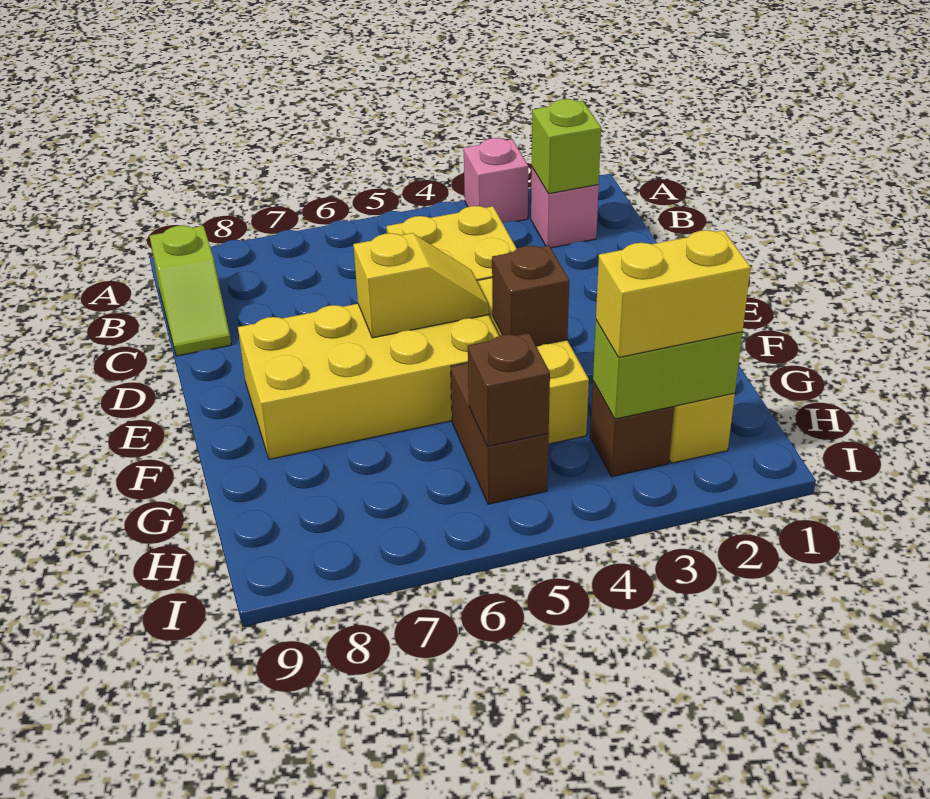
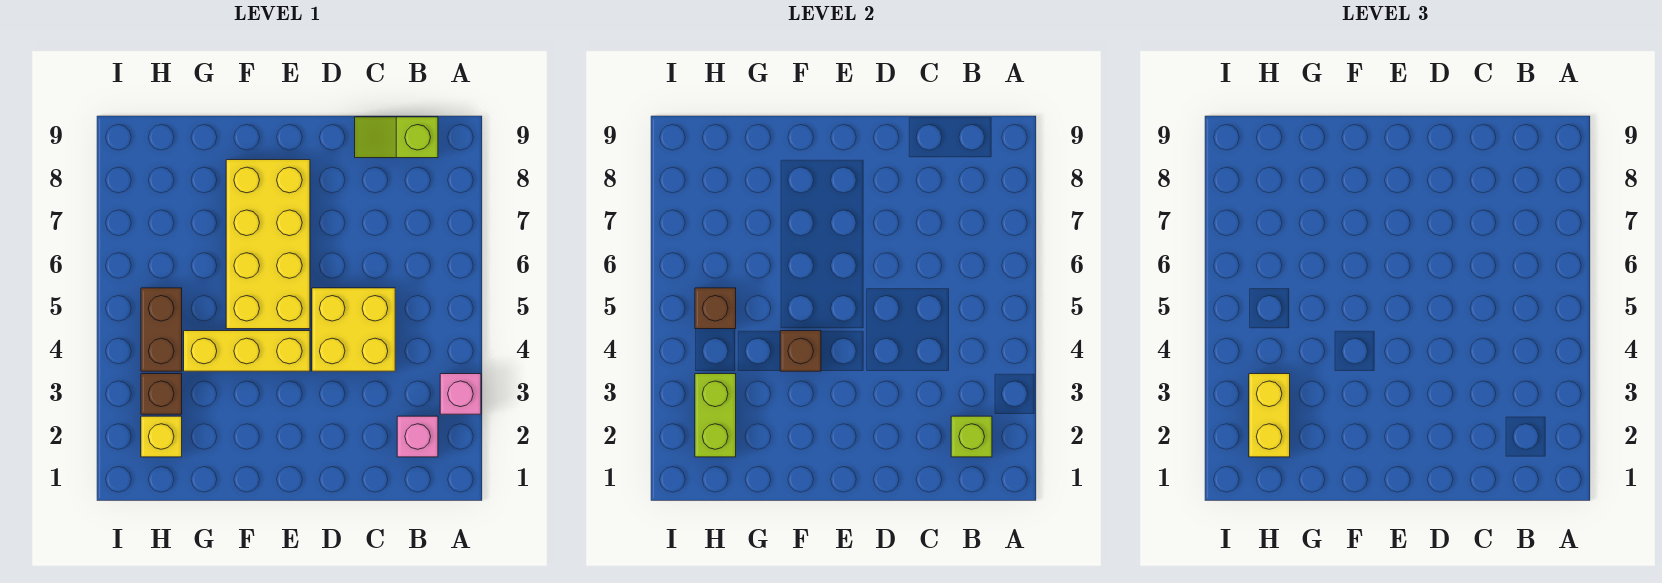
yellow slope E5:E6 level 2 top 6 -> none
brown brick G5:H5 level 1 -> brown brick H4:H5 level 1

